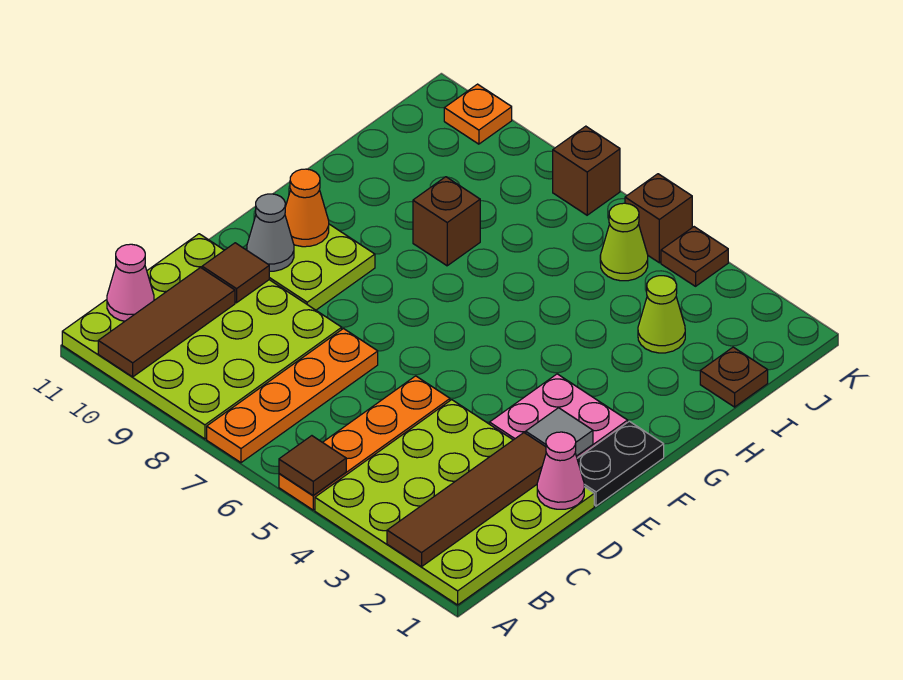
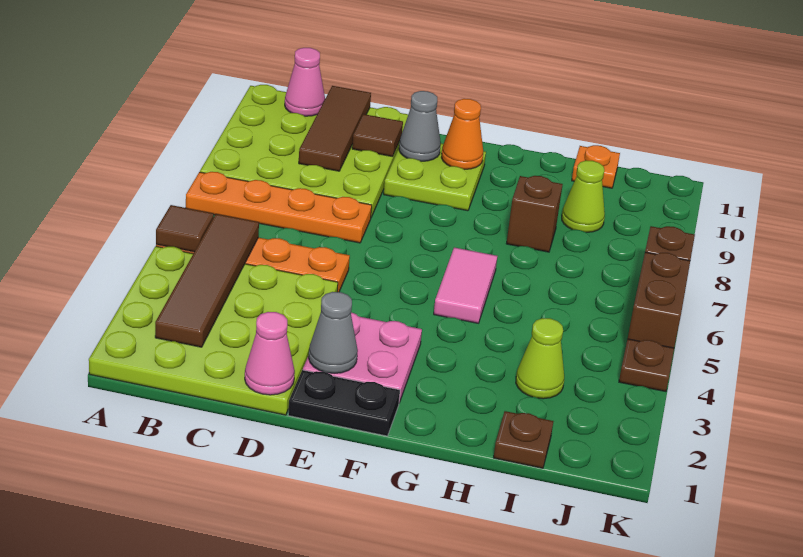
brown tile A2:D2 level 2 -> brown tile B2:B5 level 2
brown tile A10:C10 level 2 -> brown tile C9:C11 level 2
grey tile E2 level 2 -> grey cone E2 level 2
none -> pink tile G5:G6 level 1
lime cone J5 level 1 -> lime cone I9 level 1
brown brick K5 level 1 -> brown brick K5:K6 level 1
orange plate K10 level 1 -> orange plate I11 level 1

